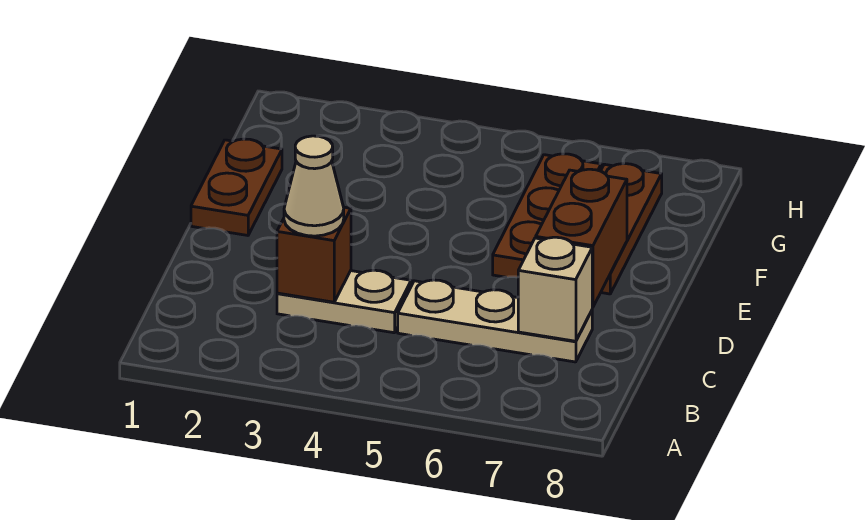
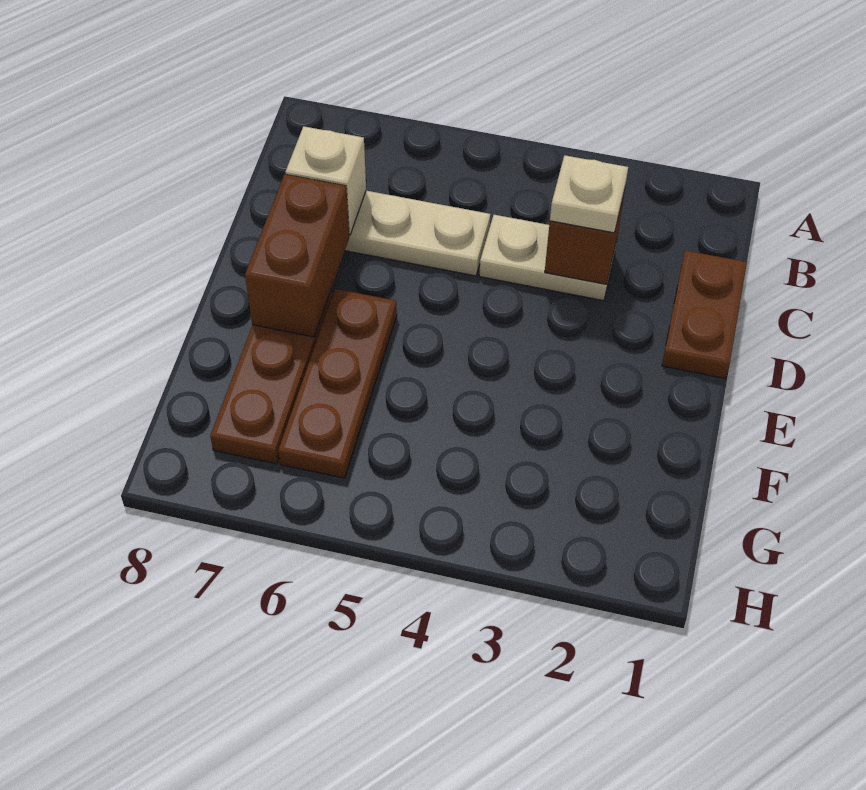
tan cone C3 level 3 -> tan plate C3 level 3
brown plate E1:F1 level 1 -> brown plate C1:D1 level 1

